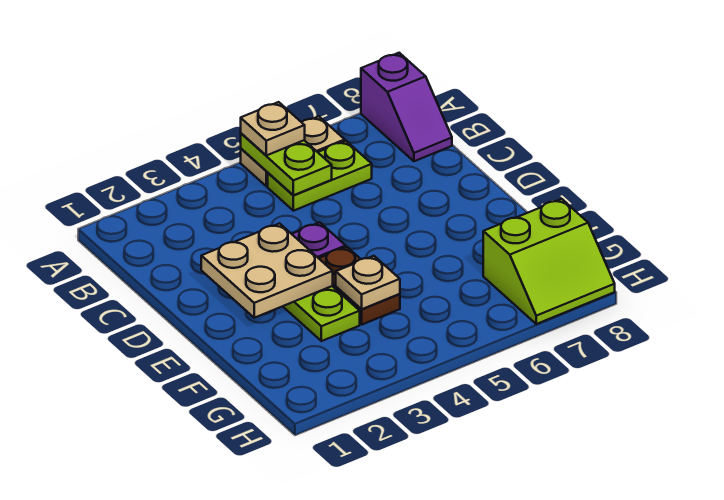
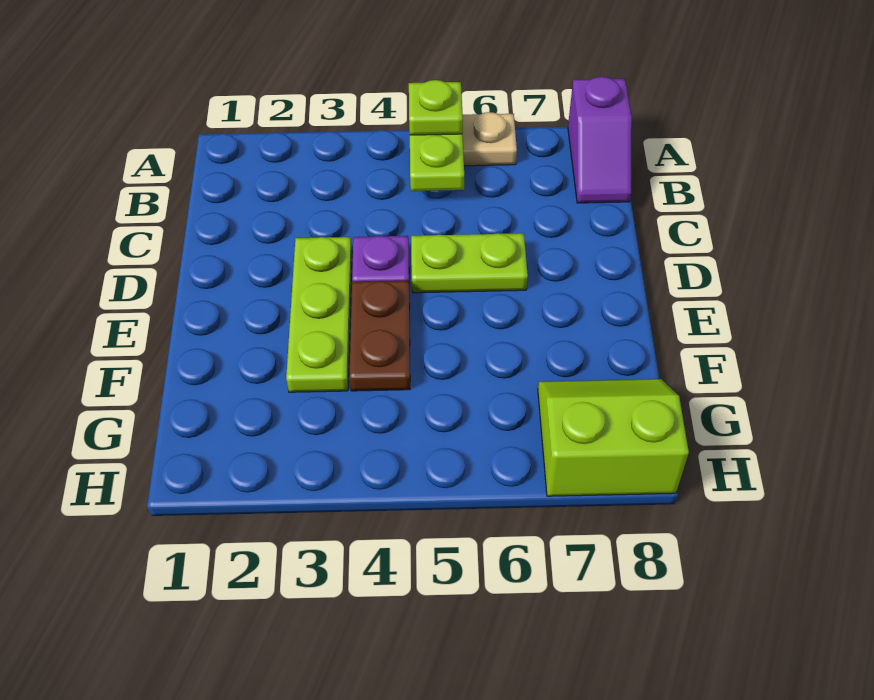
tan plate A5 level 3 -> lime plate A5 level 3
lime plate B5:B6 level 1 -> lime plate D5:D6 level 1
tan plate D2:E3 level 2 -> none
tan plate F4 level 2 -> none
lime slope G7:H8 level 1 top G -> lime slope G7:H8 level 1 top H

